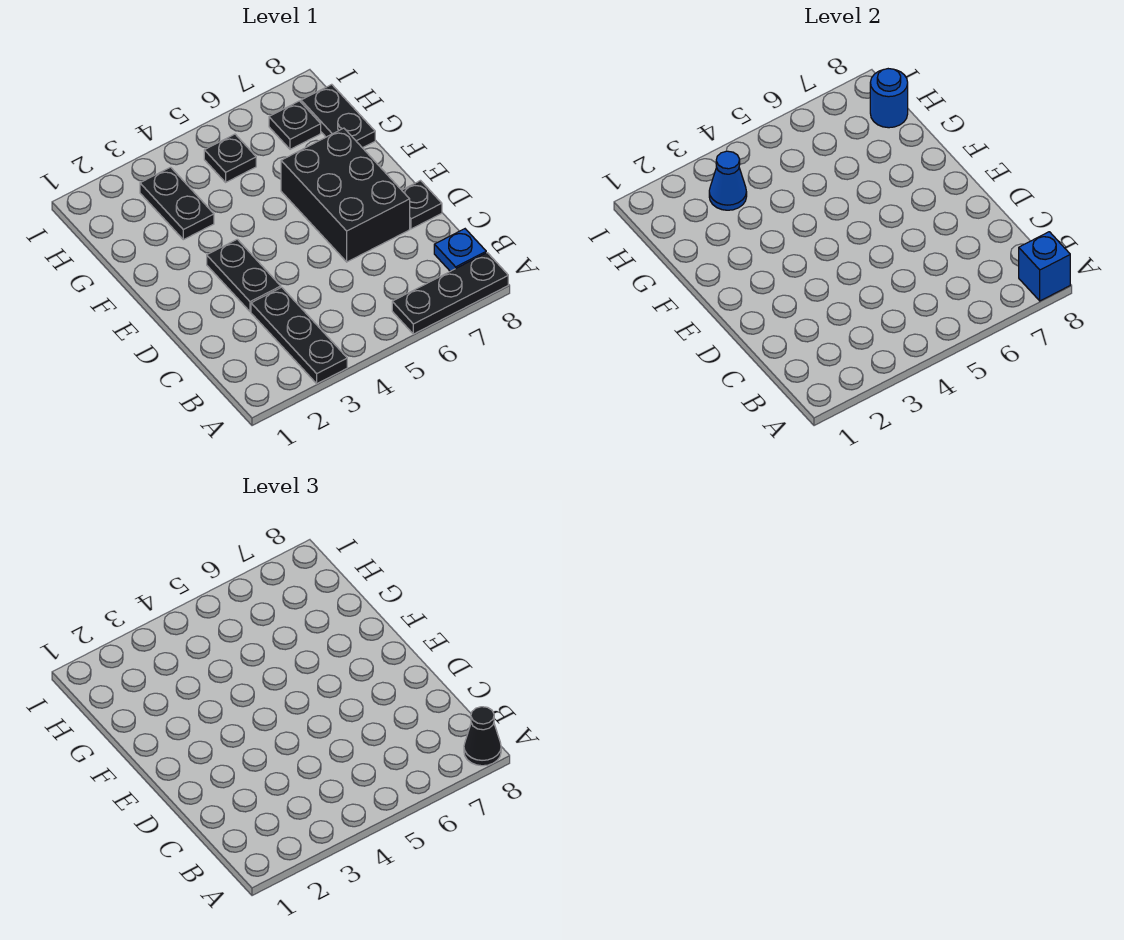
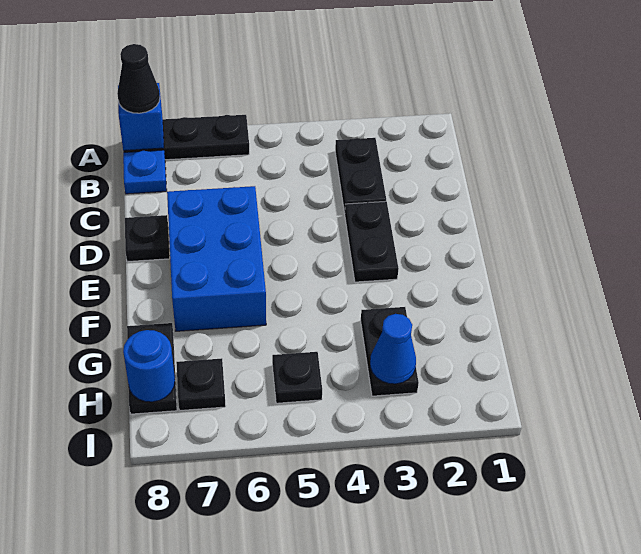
black plate A3:C3 level 1 -> black plate B3:C3 level 1
black brick D6:F7 level 1 -> blue brick D6:F7 level 1

